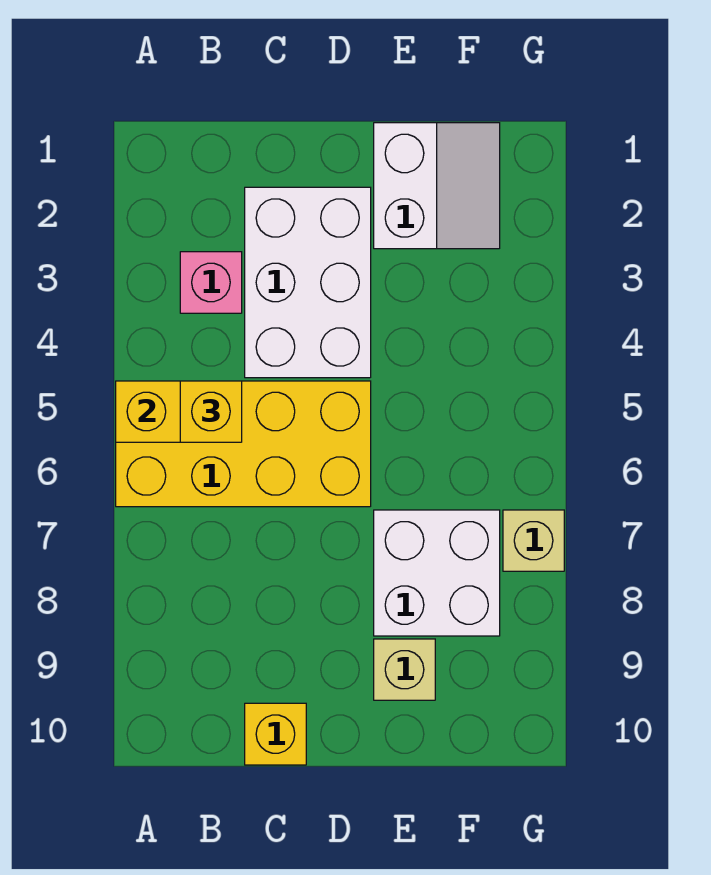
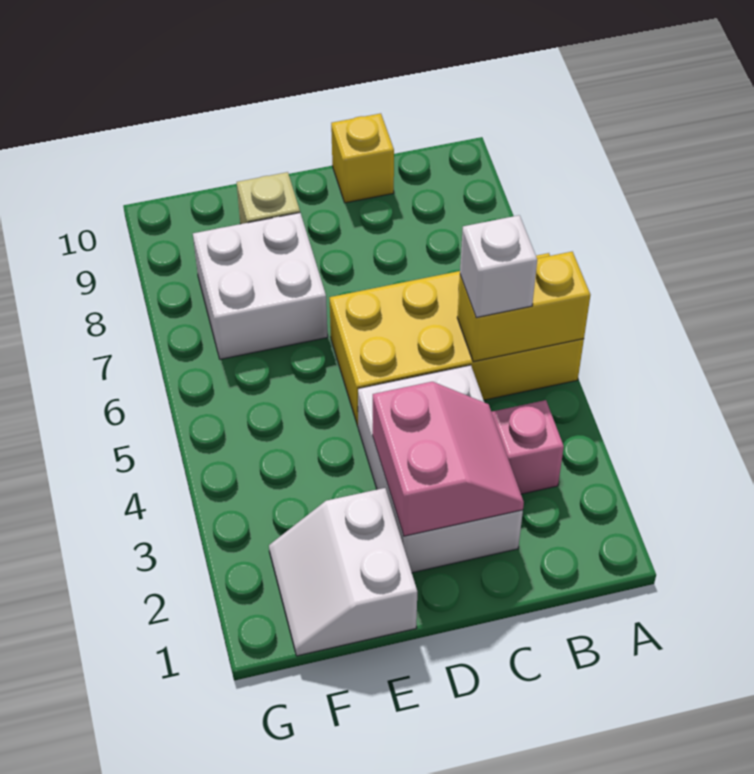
yellow brick B5 level 3 -> white brick B5 level 3
none -> pink slope C2:D3 level 2 top D
tan brick G7 level 1 -> none

